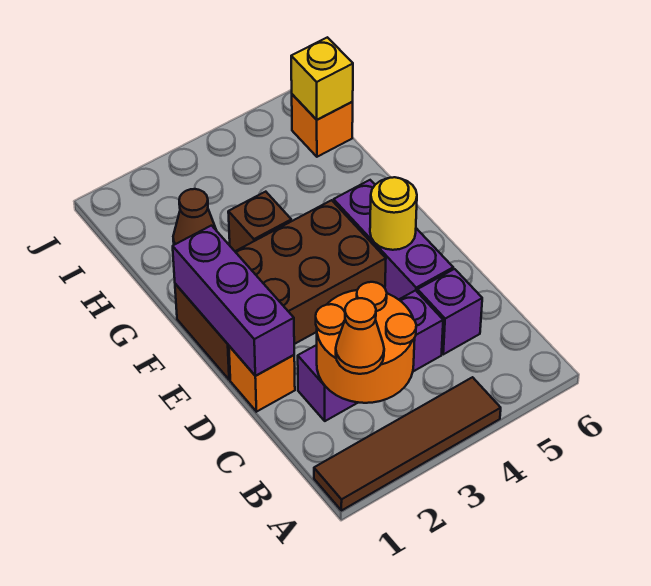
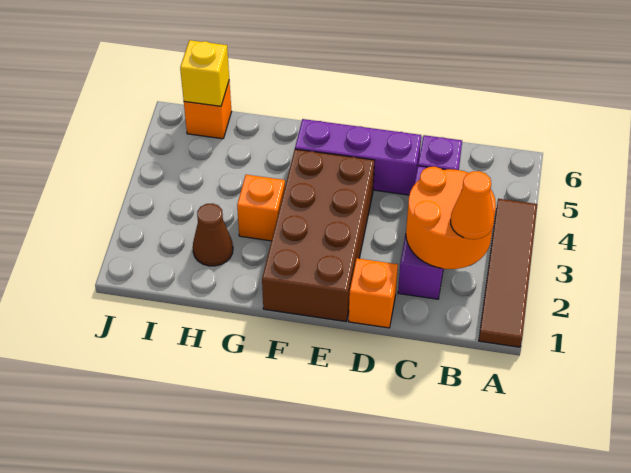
purple brick D1:F1 level 2 -> none
yellow round brick E5 level 2 -> none
brown brick G3 level 1 -> orange brick G3 level 1

